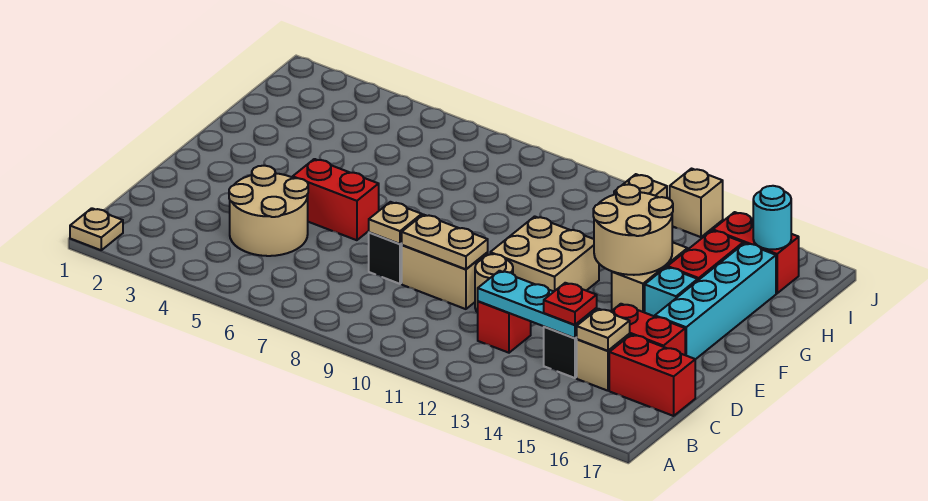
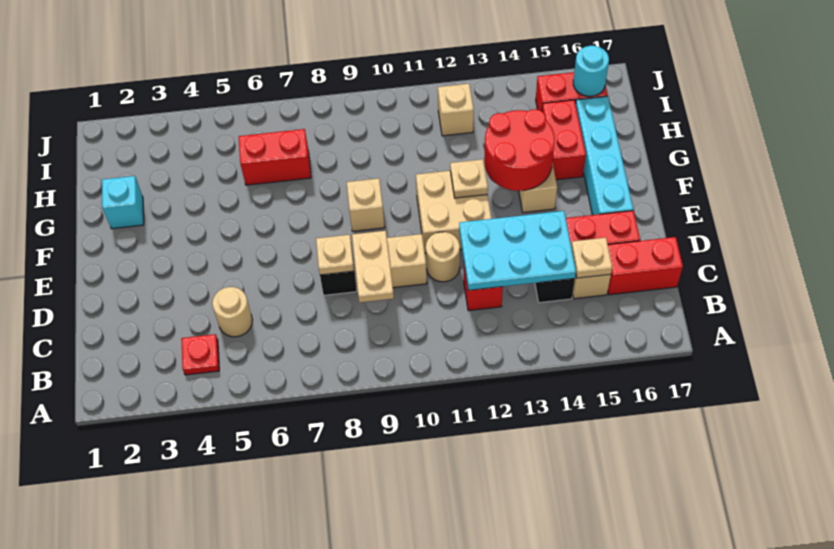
tan plate A1 level 1 -> tan plate F12 level 2
tan round brick C4:D5 level 1 -> tan round brick C5 level 1
cyan plate C12:C14 level 2 -> cyan plate C12:D14 level 2
red plate C14 level 3 -> red plate B4 level 1
tan plate D9:D10 level 2 -> tan plate C9:D9 level 2
red brick E5:E6 level 1 -> red brick H6:H7 level 1
tan round brick F13:G14 level 2 -> red round brick F13:G14 level 2
cyan brick F15 level 1 -> cyan brick G2 level 1
tan brick J13 level 1 -> tan brick F9 level 1

